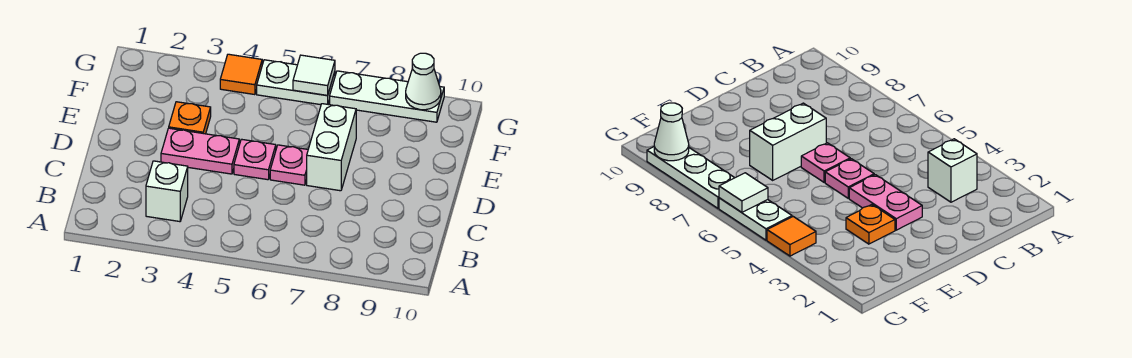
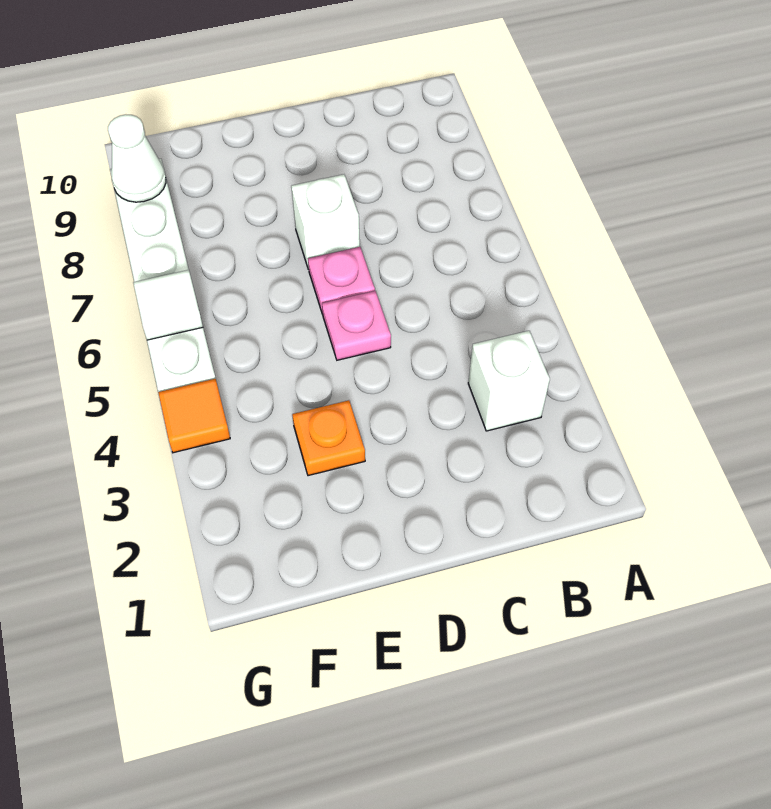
pink plate D3:D4 level 1 -> none
white brick D7:E7 level 1 -> white brick D7 level 1

